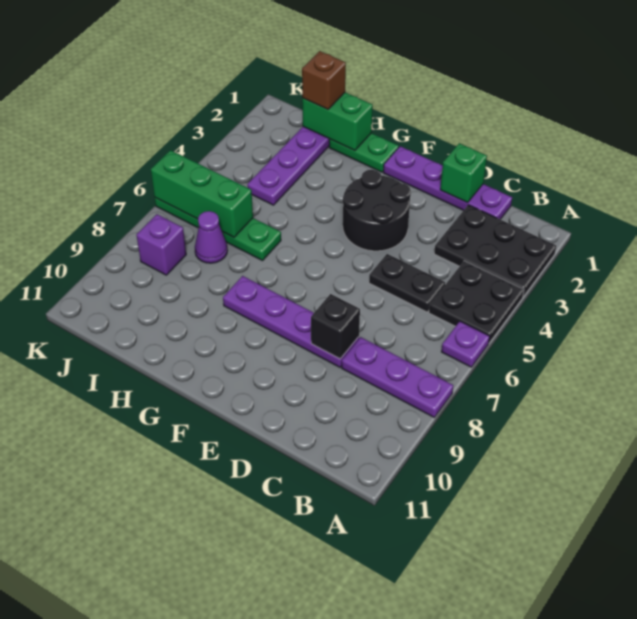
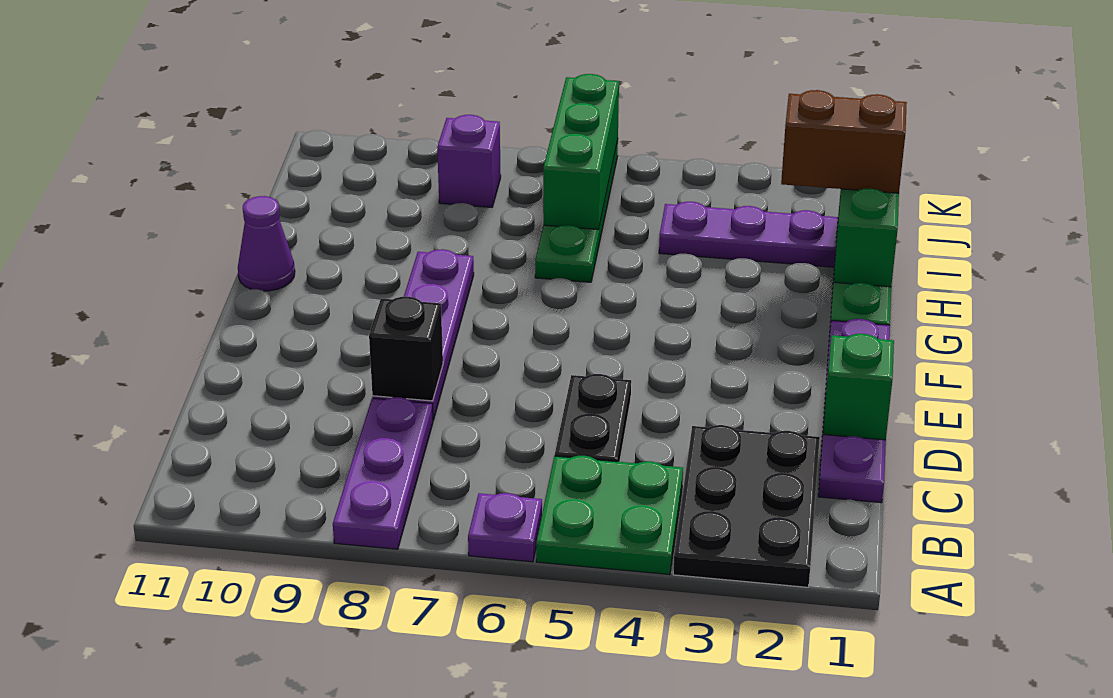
black plate A4:B5 level 1 -> green plate A4:B5 level 1
black round brick E3:F4 level 1 -> none
brown brick I1 level 3 -> brown brick I1:I2 level 3
purple cone I7 level 1 -> purple cone G11 level 1

